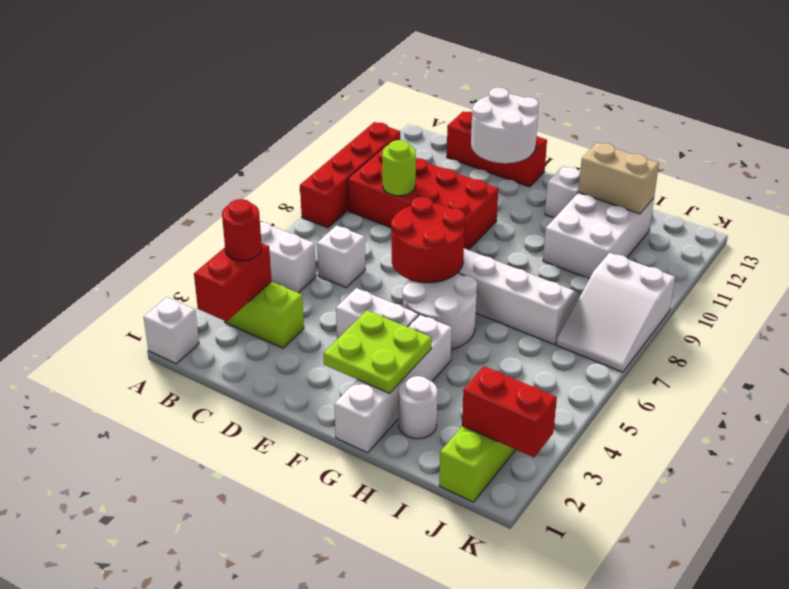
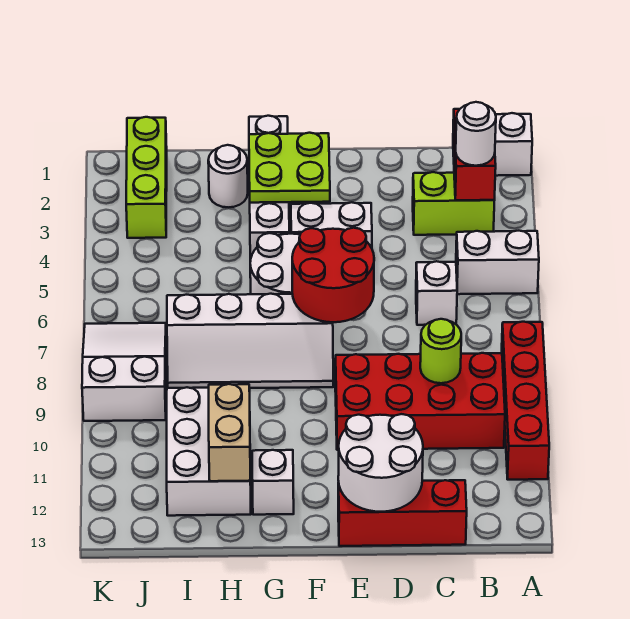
red round brick B3 level 3 -> white round brick B3 level 3
tan brick H12:I12 level 2 -> tan brick H11:H12 level 2
red brick J2:K2 level 2 -> none

